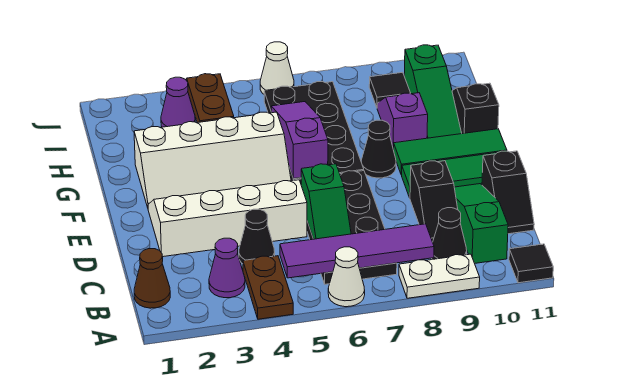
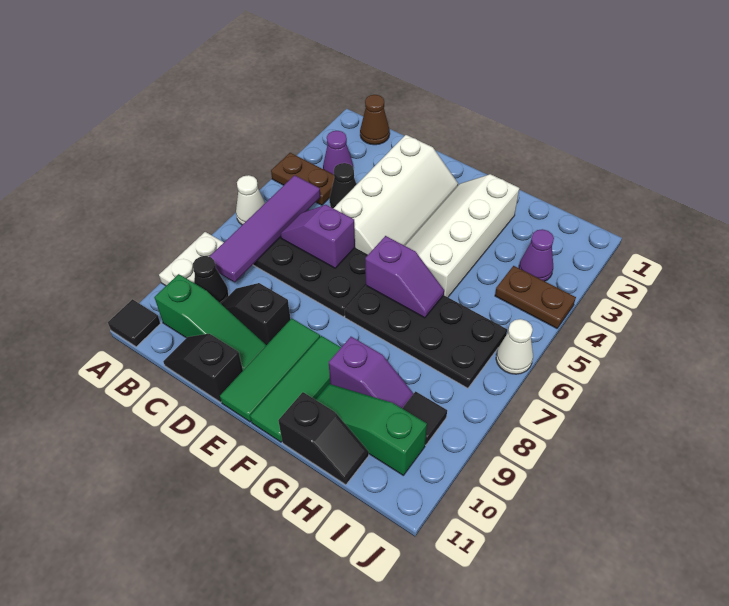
green slope C6:D6 level 2 top D -> purple slope C6:D6 level 2 top D
purple slope F6:H6 level 2 top F -> purple slope F6:G6 level 2 top F
black cone F8 level 1 -> none

